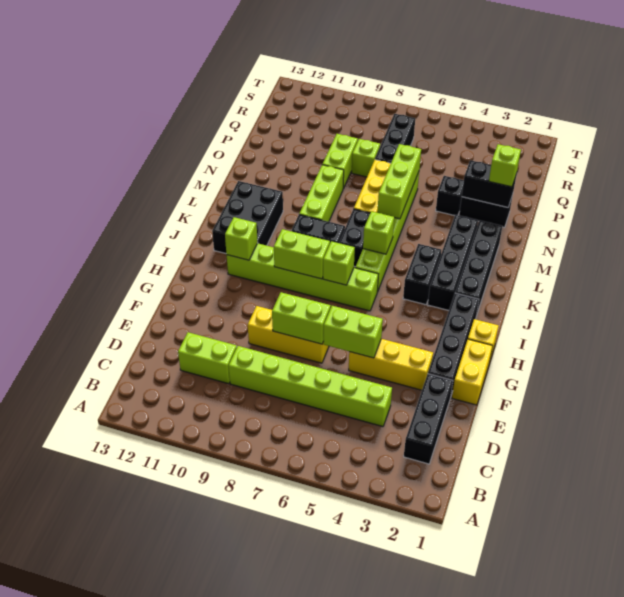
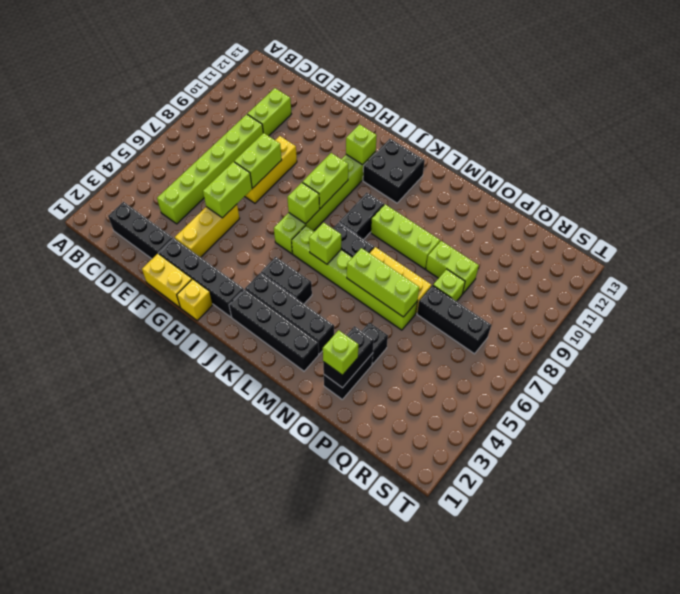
black brick J11:L12 level 1 -> black brick J11:K12 level 1

